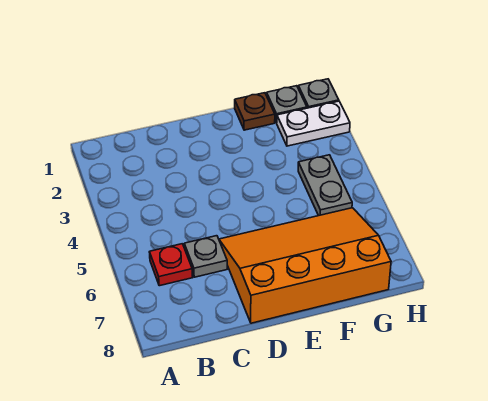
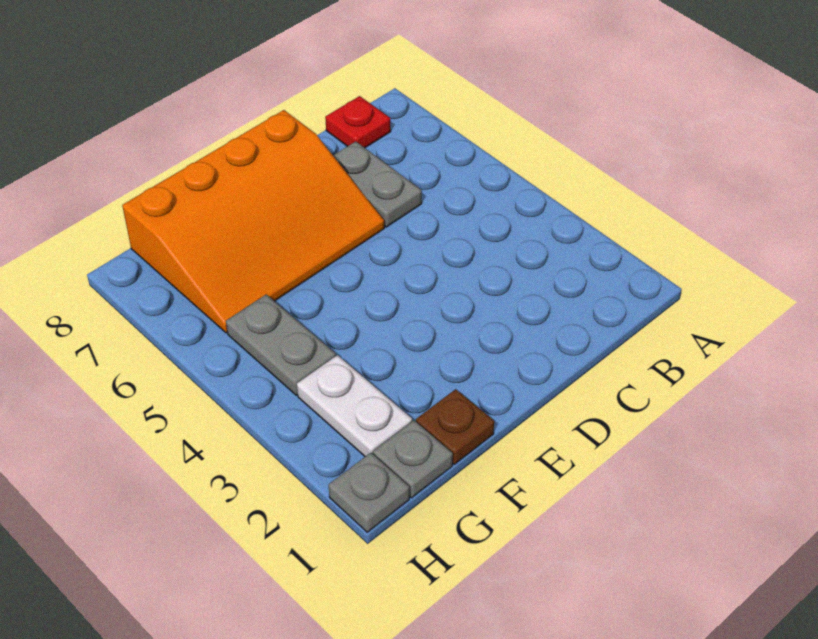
red plate B6 level 1 -> red plate B8 level 1
grey plate C6 level 1 -> grey plate C6:C7 level 1
white plate G2:H2 level 1 -> white plate G2:G3 level 1

